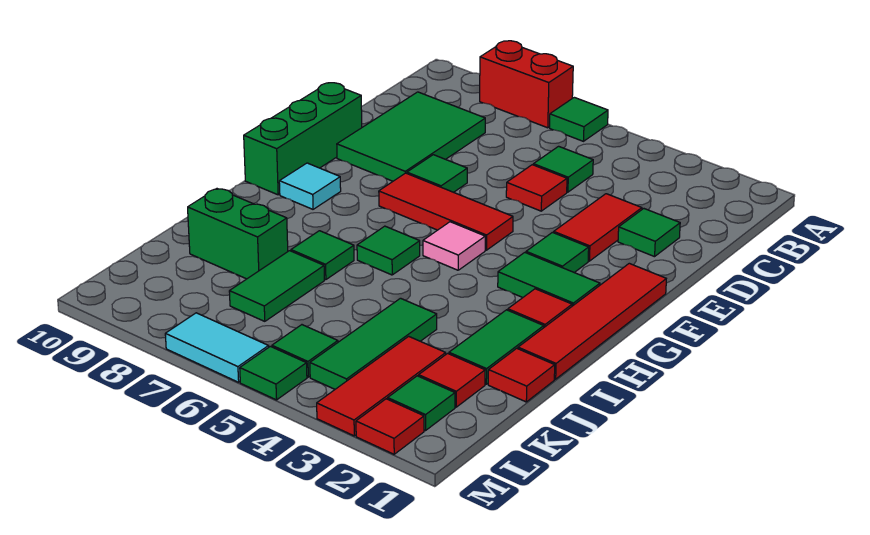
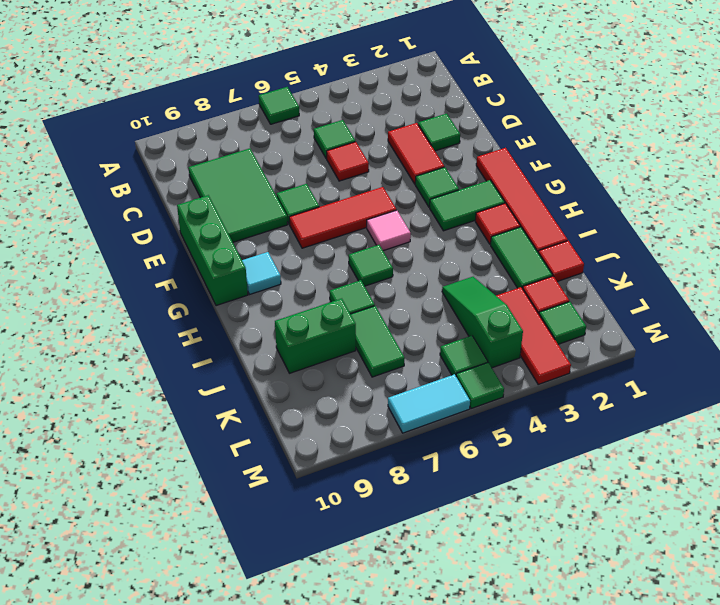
red brick A7:A8 level 1 -> none
green tile J4:L4 level 1 -> green slope J4:L4 level 1 top L
red tile M2 level 1 -> none

